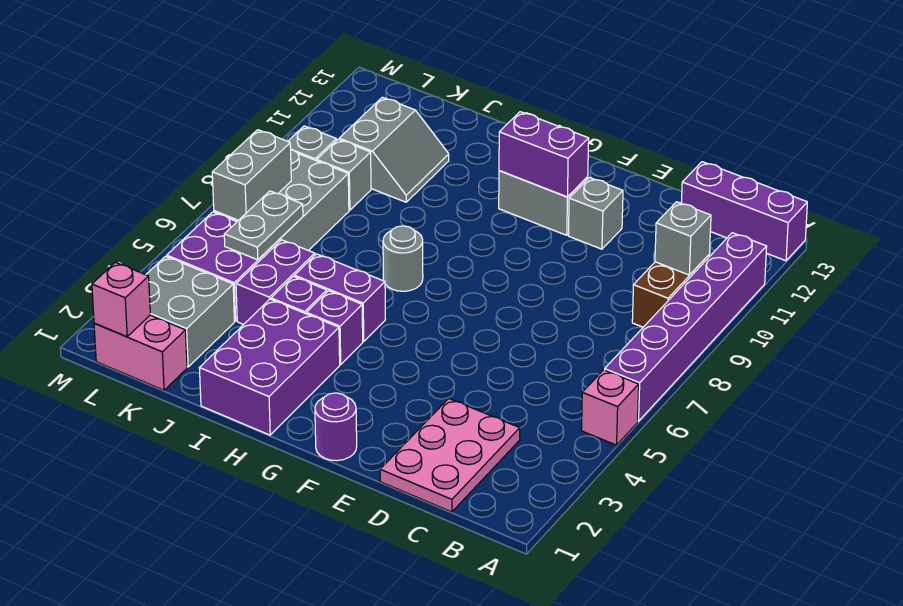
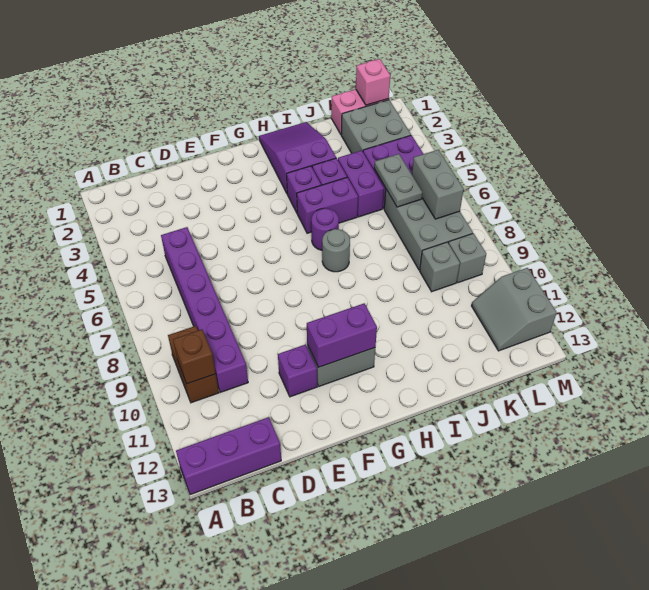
pink brick A5 level 1 -> none
purple brick A6:A11 level 1 -> purple brick C5:C10 level 1
grey brick B10 level 2 -> brown brick B10 level 2
pink plate C1:D3 level 1 -> none
grey brick E11 level 1 -> purple brick E11 level 1
purple round brick F1 level 1 -> purple round brick H6 level 1
purple brick H1:I3 level 1 -> purple slope H1:I3 level 1 top 3
grey slope J10:K11 level 1 top K -> grey slope L11:M12 level 1 top M

